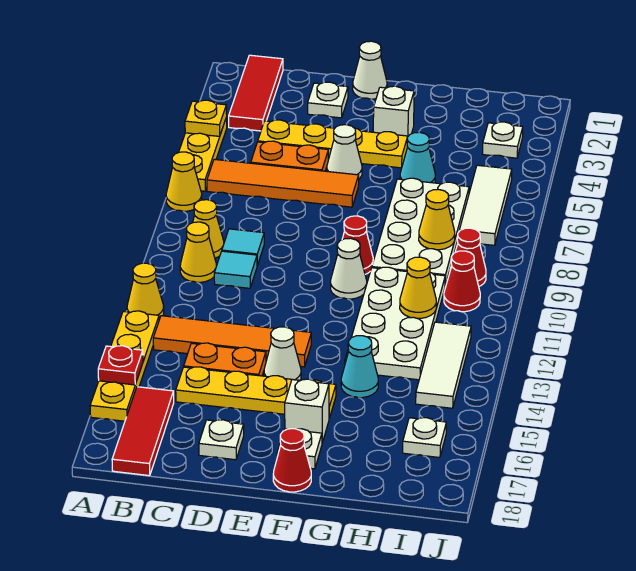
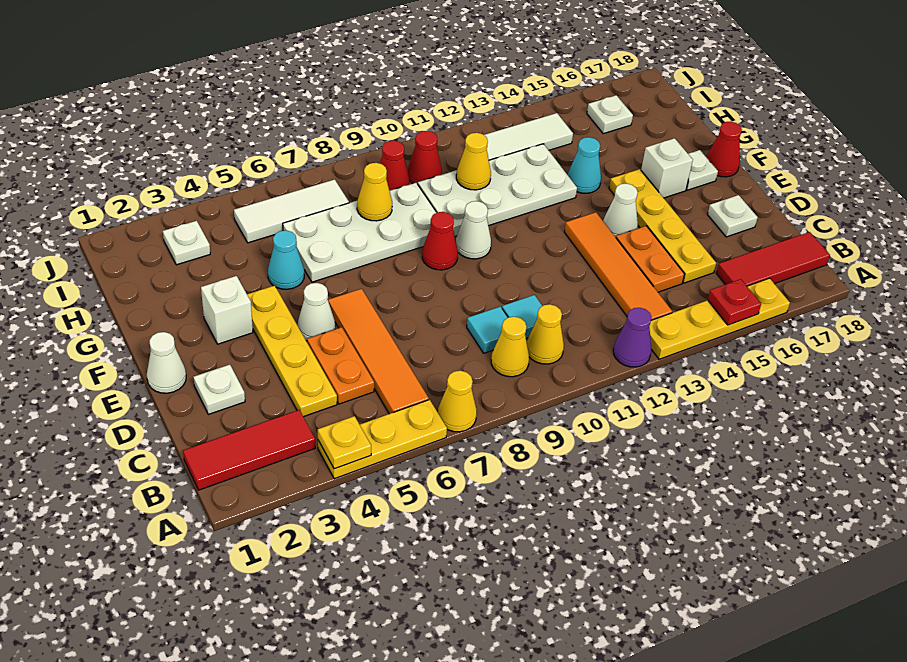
yellow cone A12 level 1 -> purple cone A12 level 1

